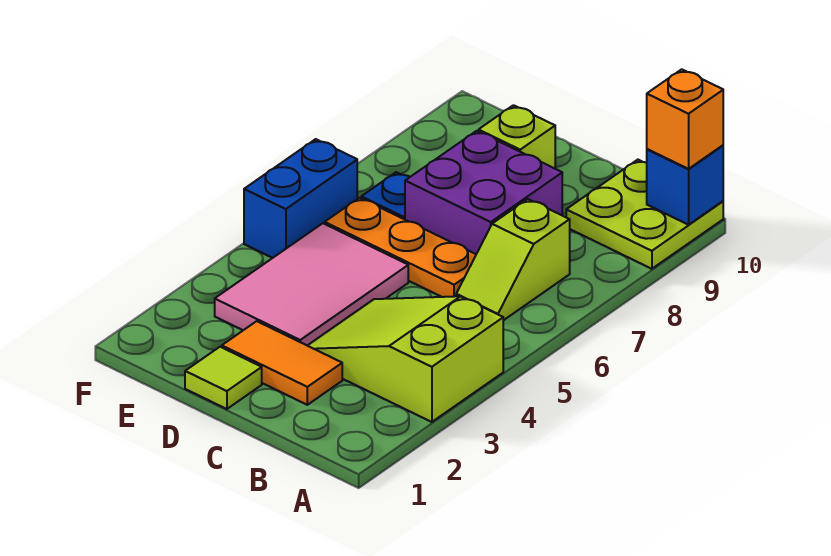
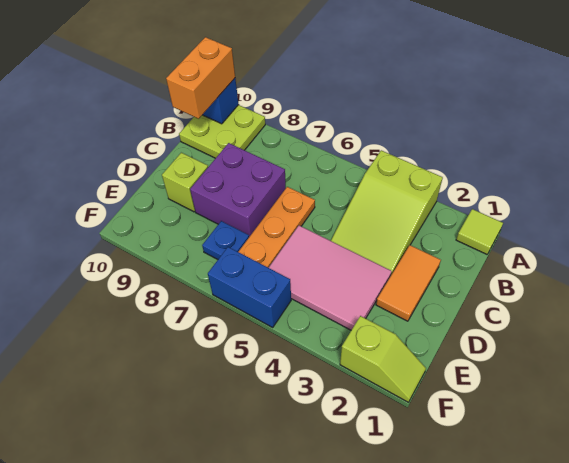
orange brick A10 level 3 -> orange brick A10:B10 level 3
lime slope B6:B7 level 1 top 7 -> lime slope F1:F2 level 1 top 2
lime tile D1 level 1 -> lime tile A1 level 1

